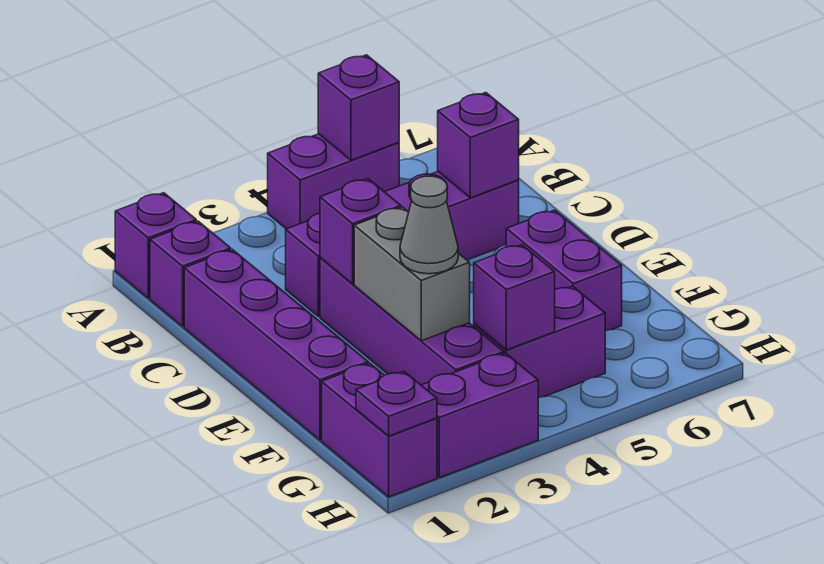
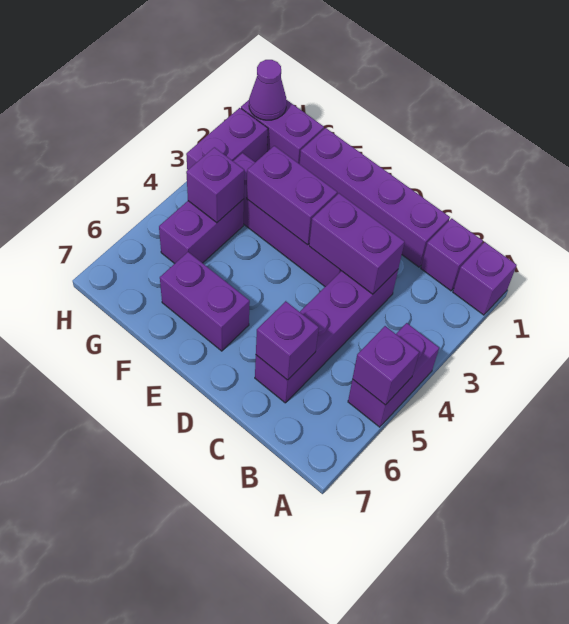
purple brick D3 level 2 -> purple brick C3:D3 level 2
grey brick E3:F3 level 2 -> purple brick E3:F3 level 2
grey cone F3 level 3 -> none
purple plate H1 level 2 -> purple cone H1 level 2

